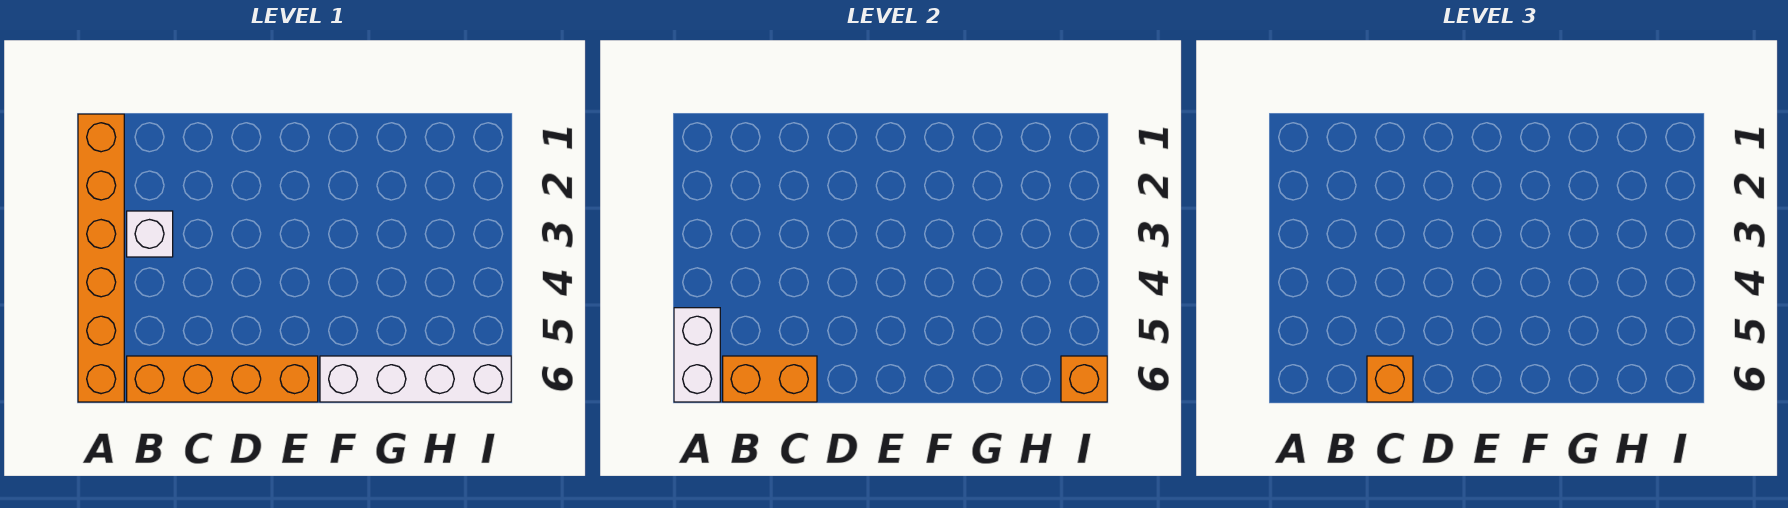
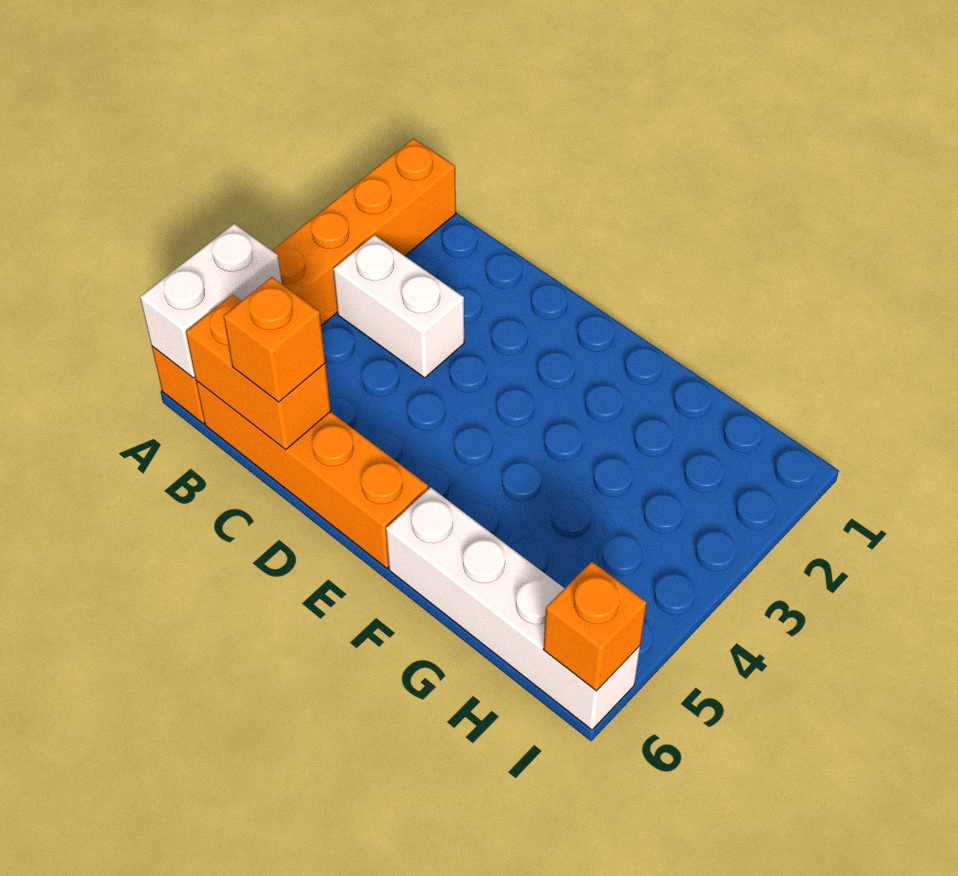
white brick B3 level 1 -> white brick B3:C3 level 1

